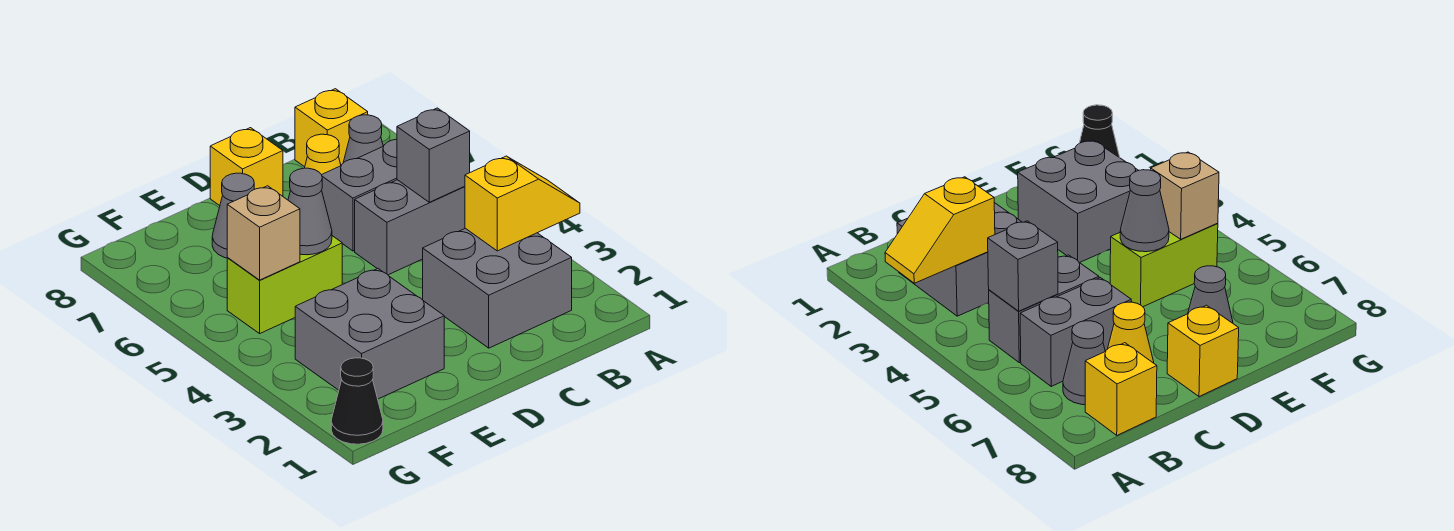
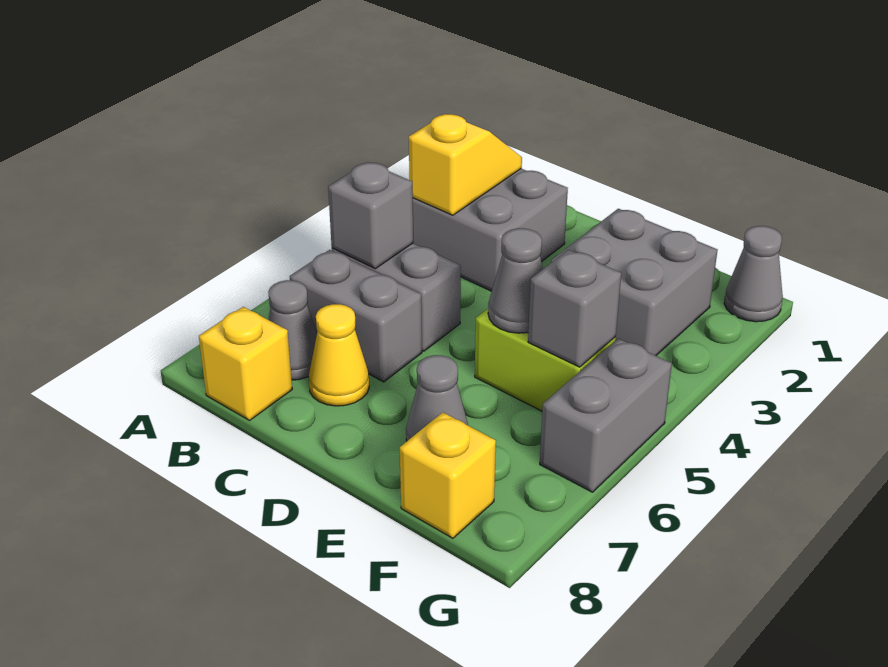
yellow slope A3:B3 level 2 top B -> yellow slope B2:B3 level 2 top 3
yellow brick D8 level 1 -> yellow brick F8 level 1
tan brick F5 level 2 -> grey brick F5 level 2
black cone G1 level 1 -> grey cone G1 level 1
none -> grey brick G5:G6 level 1

